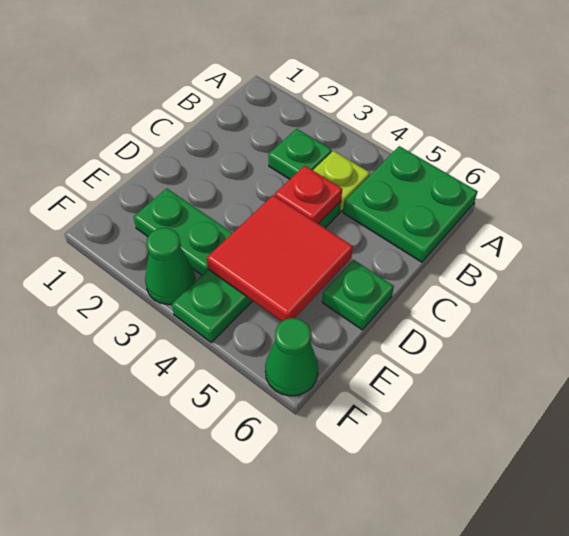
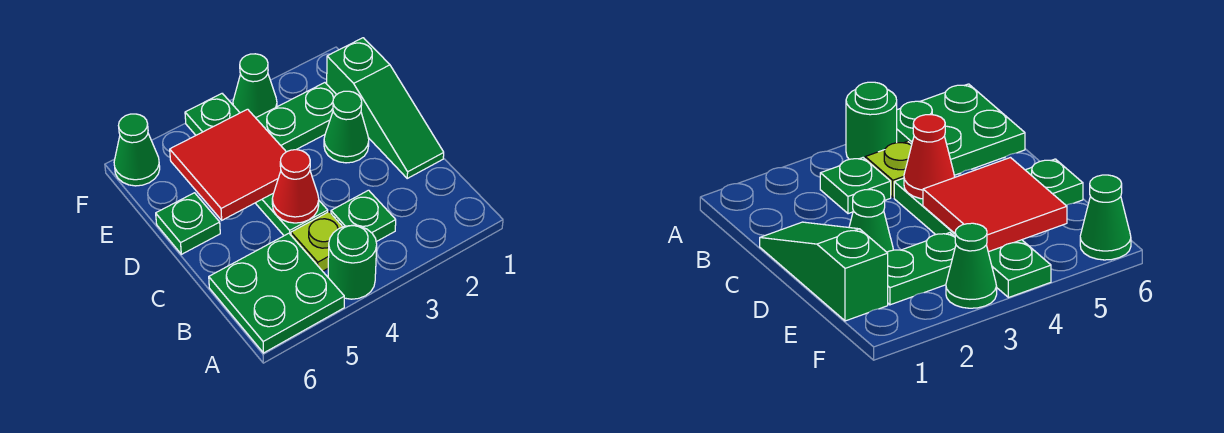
none -> green round brick A4 level 1
none -> green slope C1:E1 level 1 top E
red plate C4 level 2 -> red cone C4 level 2
none -> green cone D2 level 1

